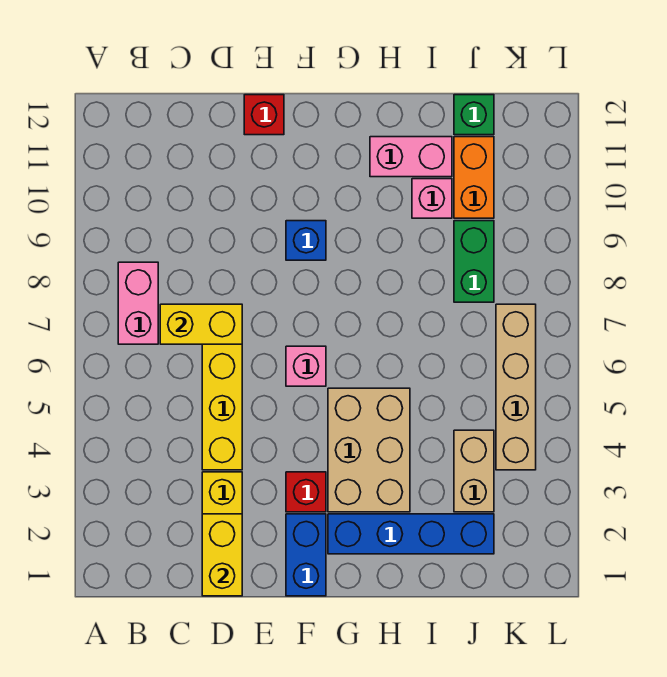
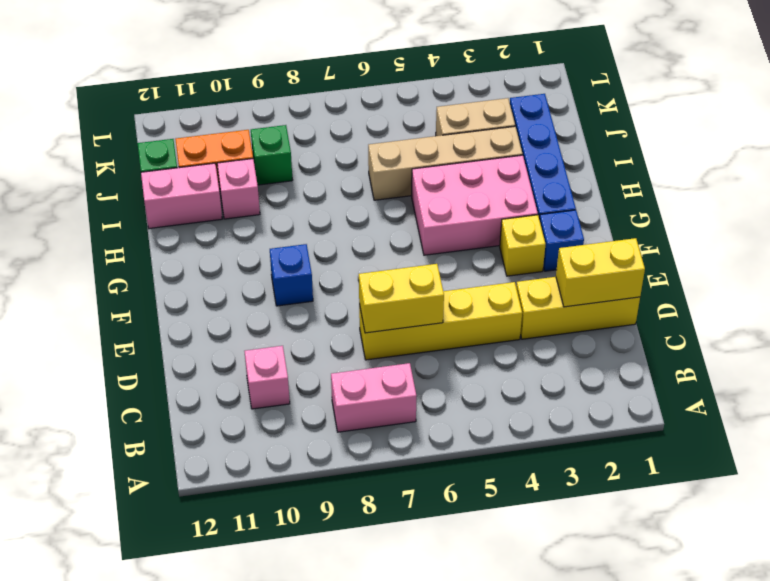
yellow brick C7:D7 level 2 -> yellow brick D6:D7 level 2
red brick E12 level 1 -> none
blue brick F1:F2 level 1 -> blue brick F2 level 1
red brick F3 level 1 -> yellow brick F3 level 1
pink brick F6 level 1 -> pink brick C10 level 1
tan brick G3:H5 level 1 -> pink brick G3:H5 level 1
pink brick H11:I11 level 1 -> pink brick I11:I12 level 1
green brick J8:J9 level 1 -> green brick J9 level 1
tan brick K4:K7 level 1 -> tan brick I3:I6 level 1

